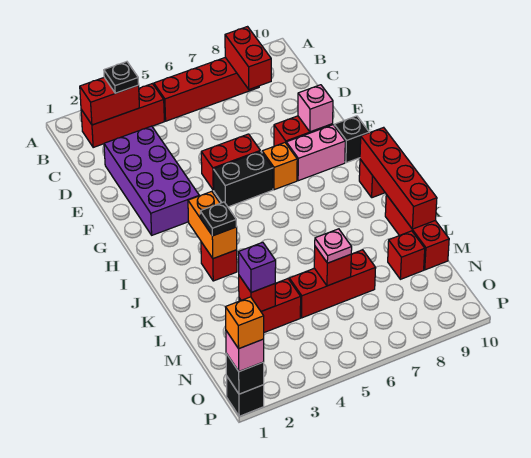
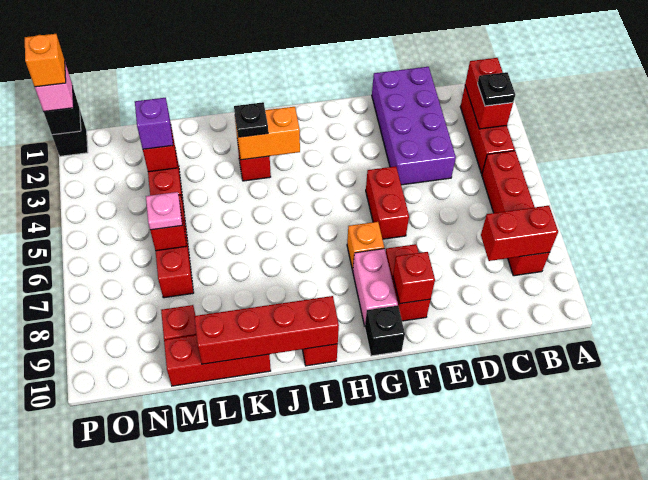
purple brick D2:G3 level 1 -> purple brick D1:E4 level 1
pink brick F9 level 2 -> red brick F9 level 2
black brick G5:G6 level 1 -> none

